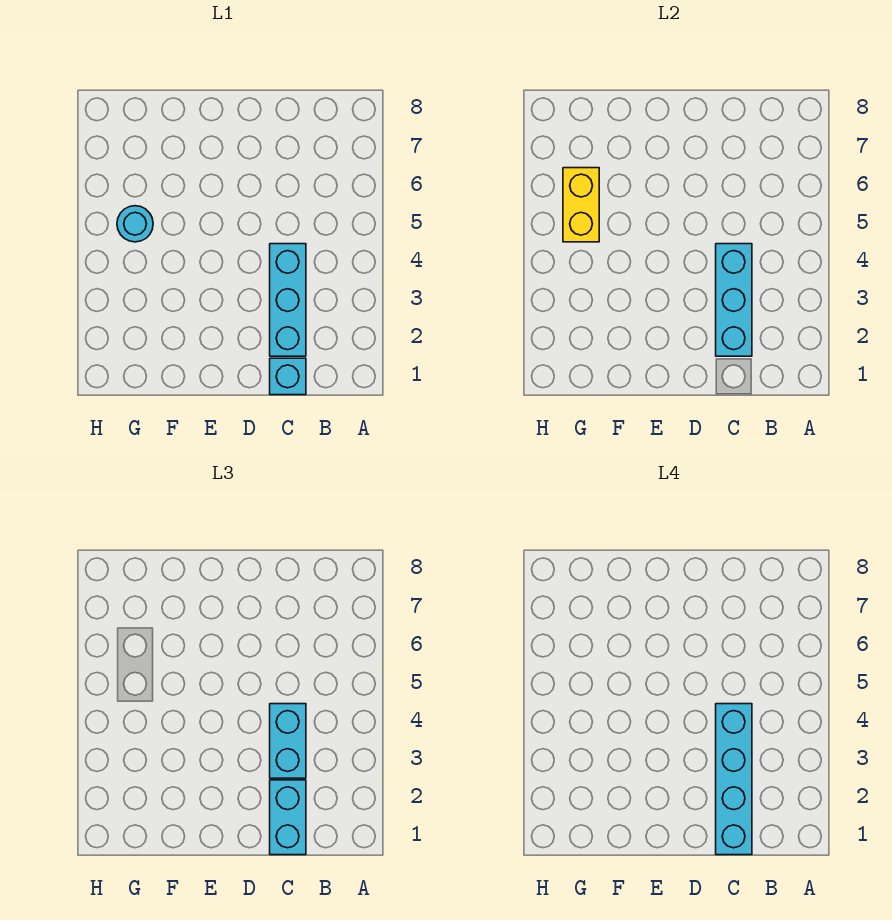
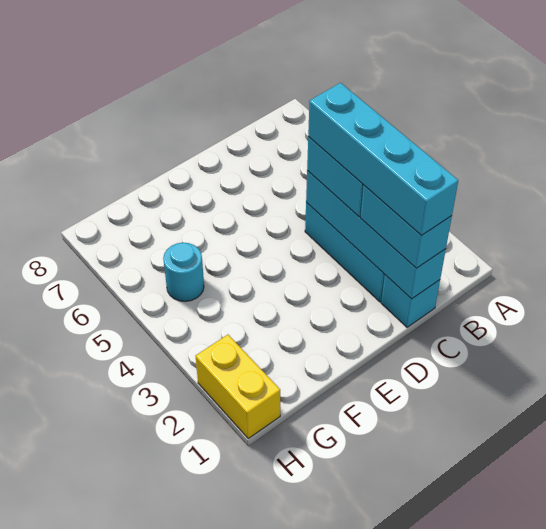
cyan brick C2:C4 level 2 -> cyan brick C1:C4 level 2
yellow brick G5:G6 level 2 -> yellow brick H1:H2 level 1

